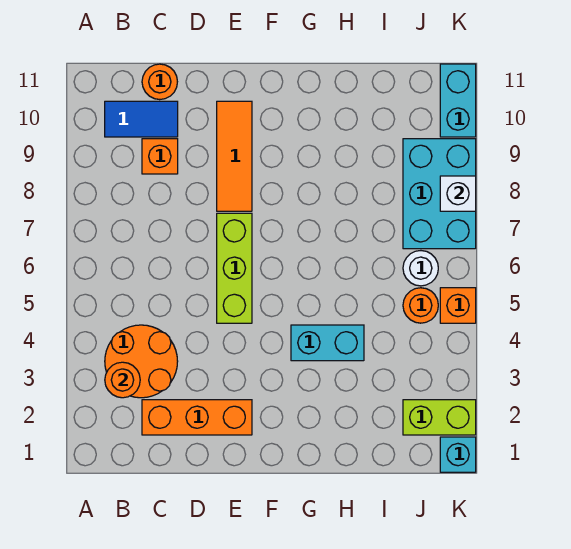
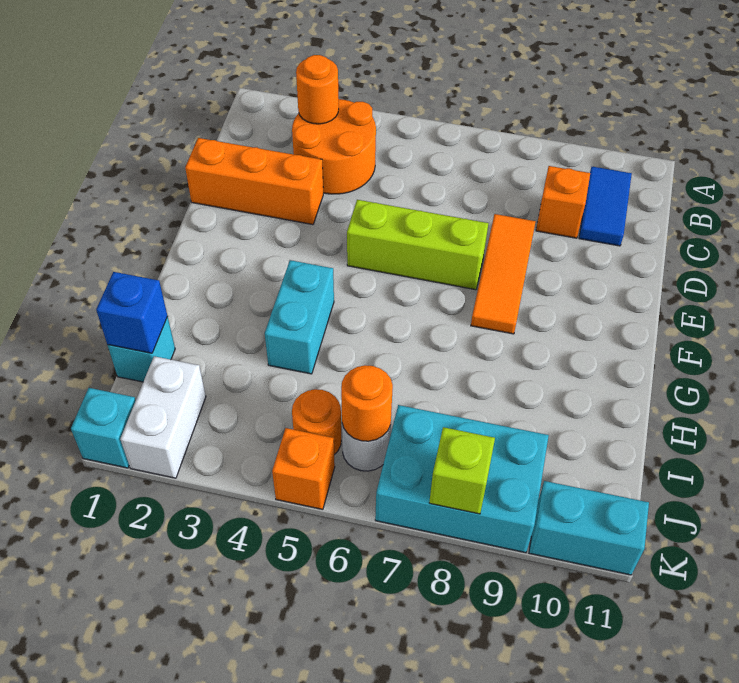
orange brick C2:E2 level 1 -> orange brick D1:D3 level 1
orange round brick C11 level 1 -> orange round brick J6 level 2
orange tile E8:E10 level 1 -> orange tile D8:F8 level 1
none -> cyan brick I1 level 1
none -> blue brick I1 level 2
lime brick J2:K2 level 1 -> white brick J2:K2 level 1
white brick K8 level 2 -> lime brick K8 level 2

